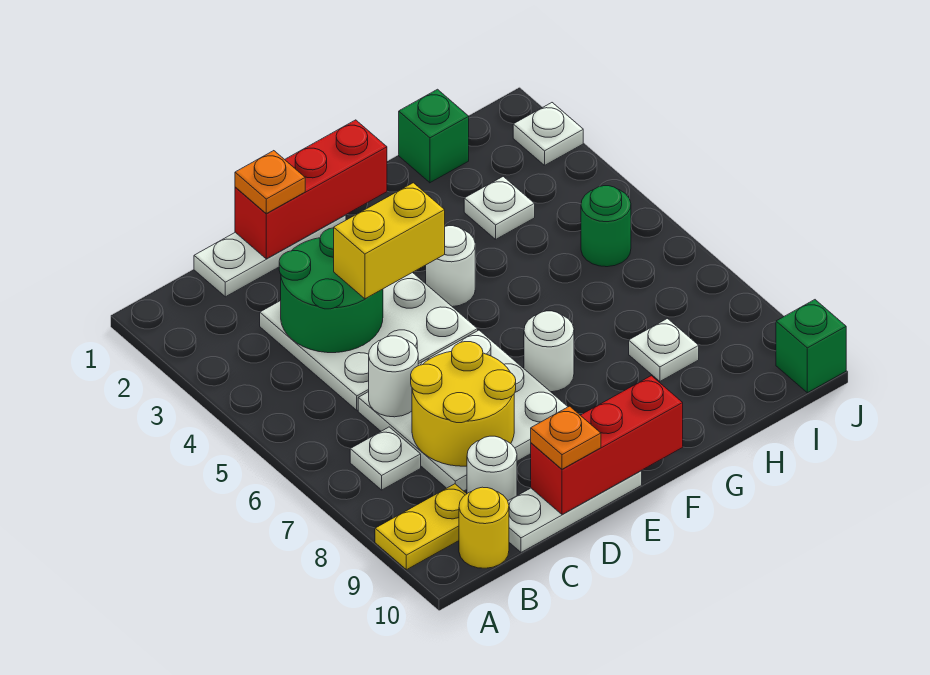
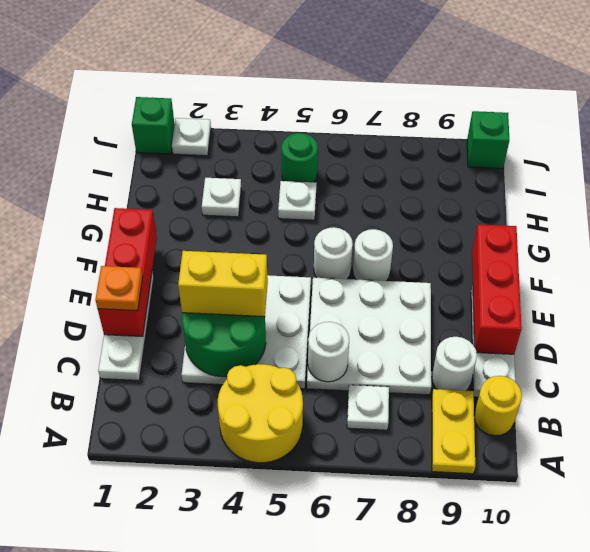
yellow round brick C7:D8 level 2 -> yellow round brick A4:B5 level 1
yellow brick D4:E4 level 3 -> yellow brick D3:D4 level 3
orange plate D10 level 3 -> none
white round brick F4 level 1 -> white round brick F6 level 1
green brick H1 level 1 -> green brick J1 level 1
white plate H8 level 1 -> white plate H5 level 1

